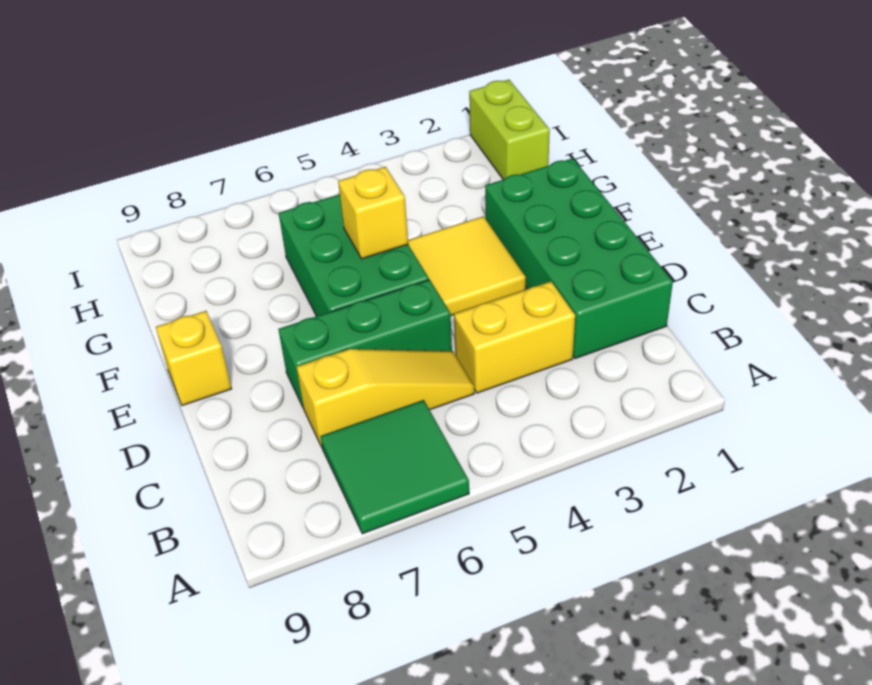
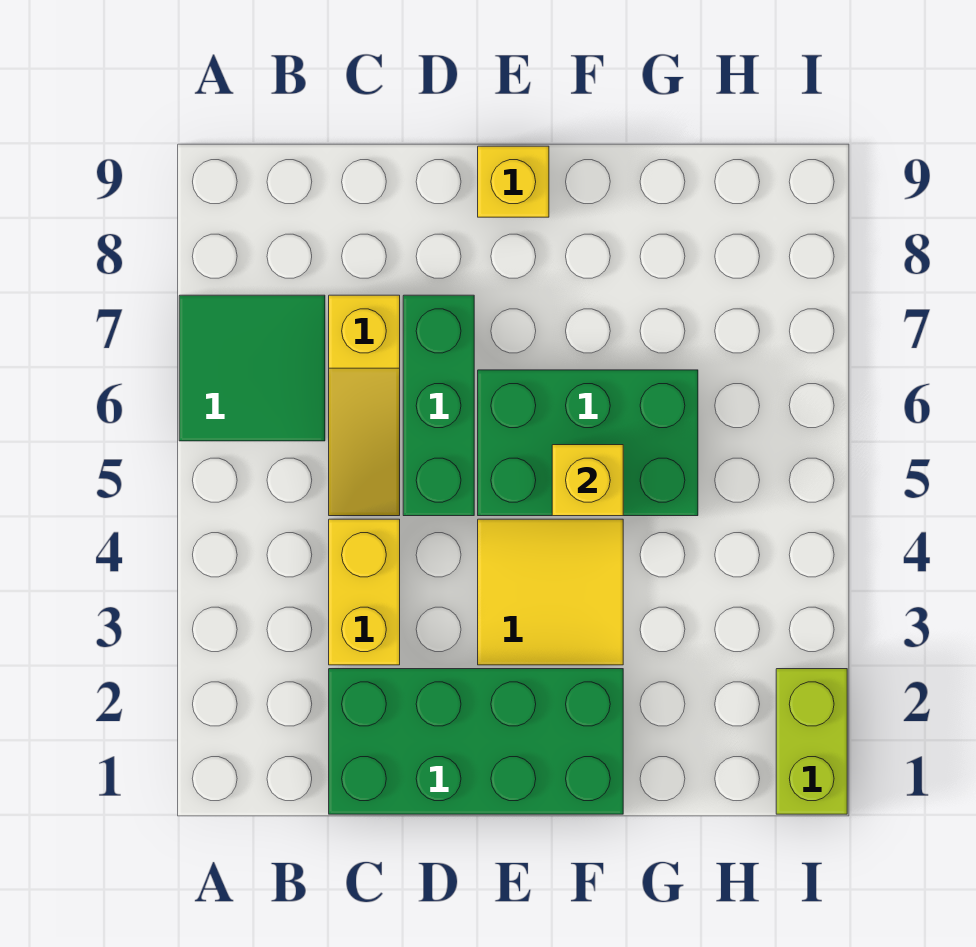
lime brick H1:I1 level 1 -> lime brick I1:I2 level 1

